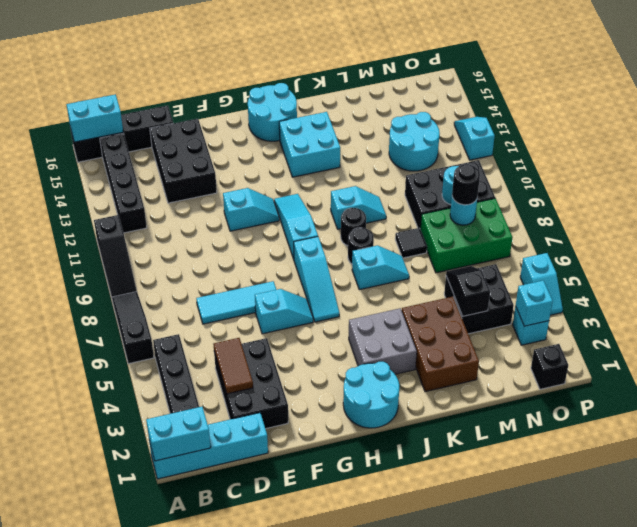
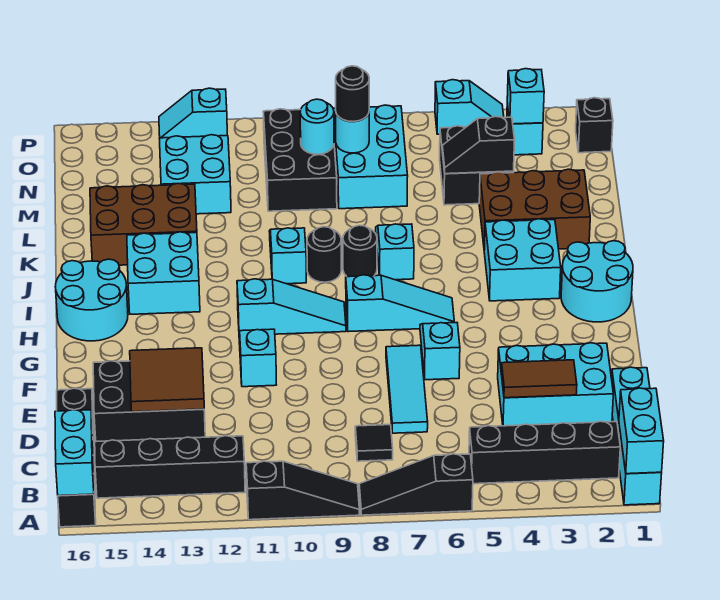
black brick D2:E4 level 1 -> cyan brick D2:E4 level 1
none -> brown tile D13:E14 level 2
cyan slope H9:H11 level 1 top 9 -> cyan slope H9:H11 level 1 top 11
grey brick I3:J4 level 1 -> cyan brick I3:J4 level 1
none -> brown brick K13:L15 level 1
black tile L8 level 1 -> black tile C8 level 1
green brick M7:O8 level 1 -> cyan brick M7:O8 level 1
cyan round brick M12:N13 level 1 -> cyan brick M12:N13 level 1

